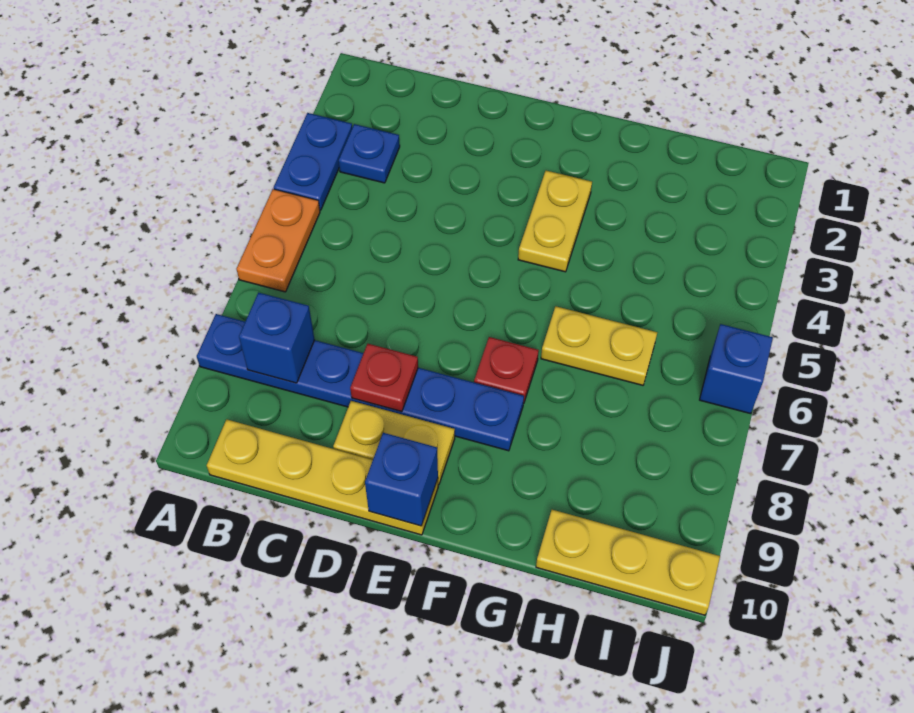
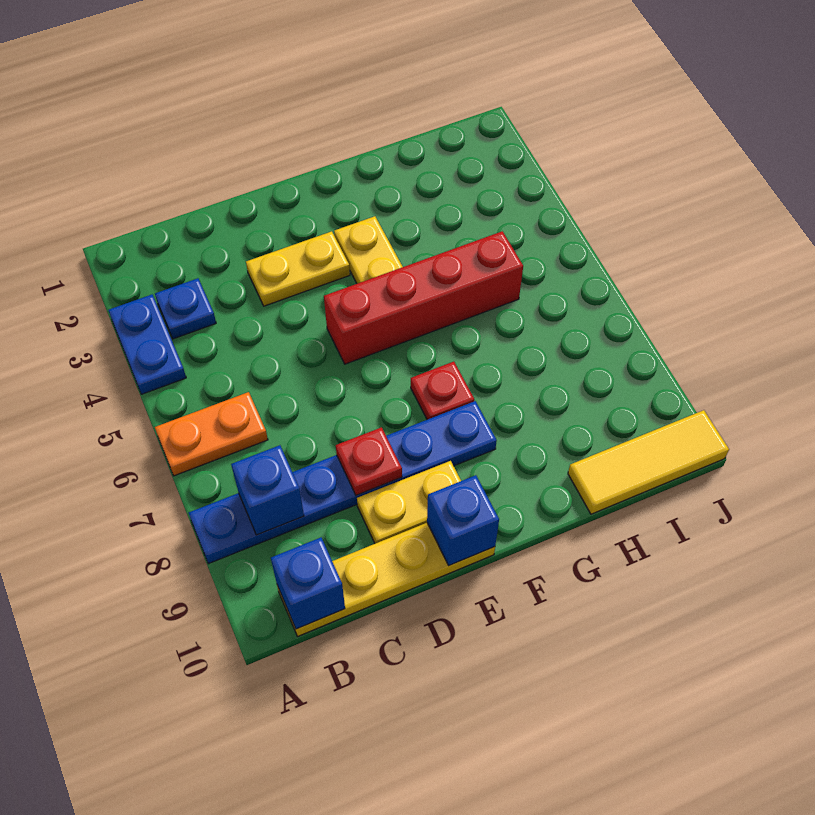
orange plate A5:A6 level 1 -> orange plate A6:B6 level 1
none -> red brick E5:H5 level 1
yellow plate G6:H6 level 1 -> yellow plate D3:E3 level 1
yellow plate H10:J10 level 1 -> yellow tile H10:J10 level 1
blue brick J6 level 1 -> blue brick B10 level 2

